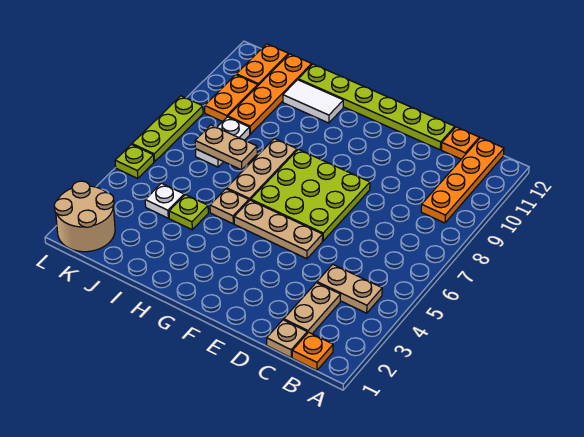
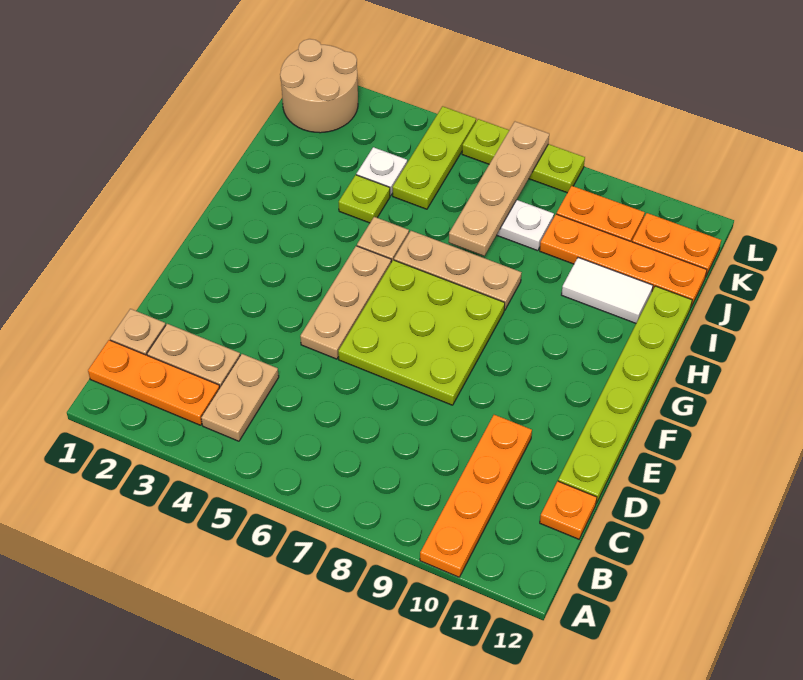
orange plate B1 level 1 -> orange plate B1:B3 level 1
orange plate B9:B12 level 1 -> orange plate A10:D10 level 1
white tile H11:I11 level 1 -> white tile I10:I11 level 1
tan plate I7:J7 level 2 -> tan plate I7:L7 level 2
lime plate L5 level 1 -> lime plate J5:L5 level 1

